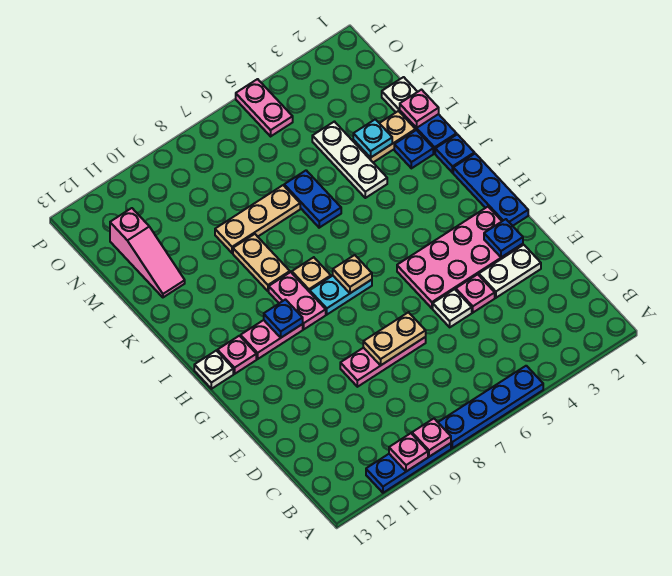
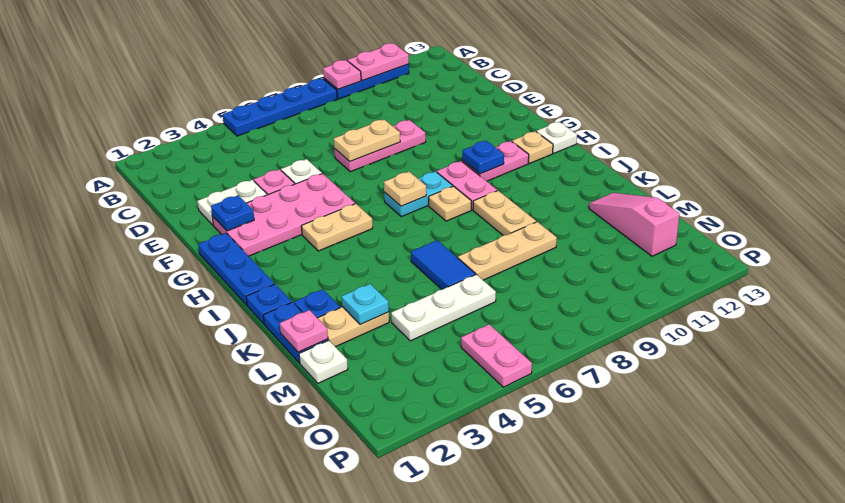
pink plate A10 level 2 -> pink plate A10:A11 level 2
none -> tan plate H4:H5 level 1
pink plate H12 level 1 -> tan plate H12 level 1
white plate K4:M4 level 1 -> white plate M4:M6 level 1
blue plate K6:L6 level 1 -> blue tile K6:L6 level 1

